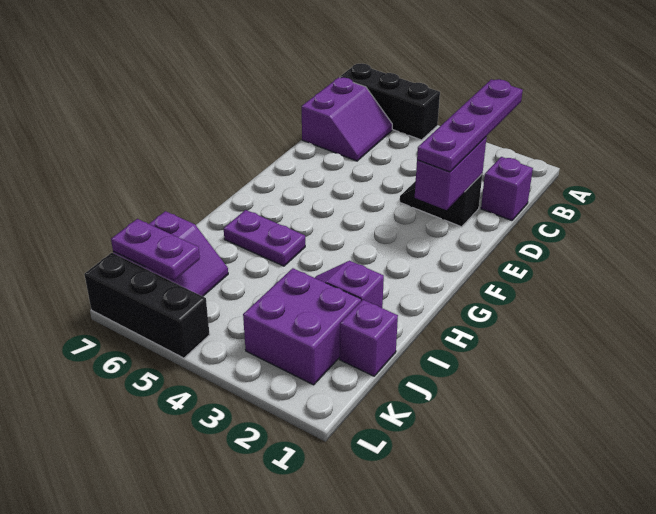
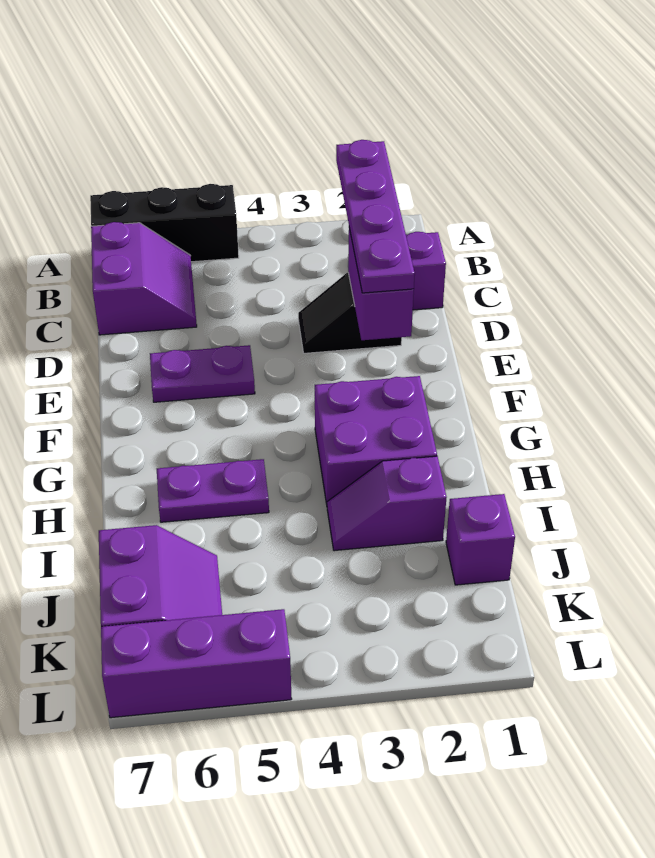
purple brick J2:K3 level 1 -> purple brick G2:H3 level 1
purple plate K6:K7 level 2 -> purple plate E5:E6 level 1
black brick L5:L7 level 1 -> purple brick L5:L7 level 1

